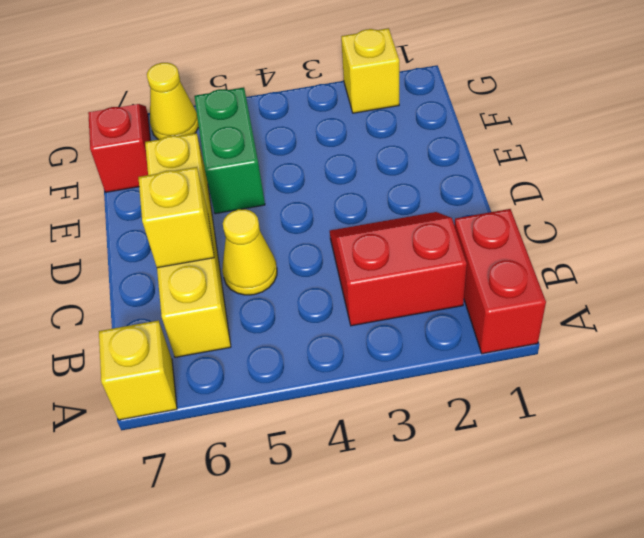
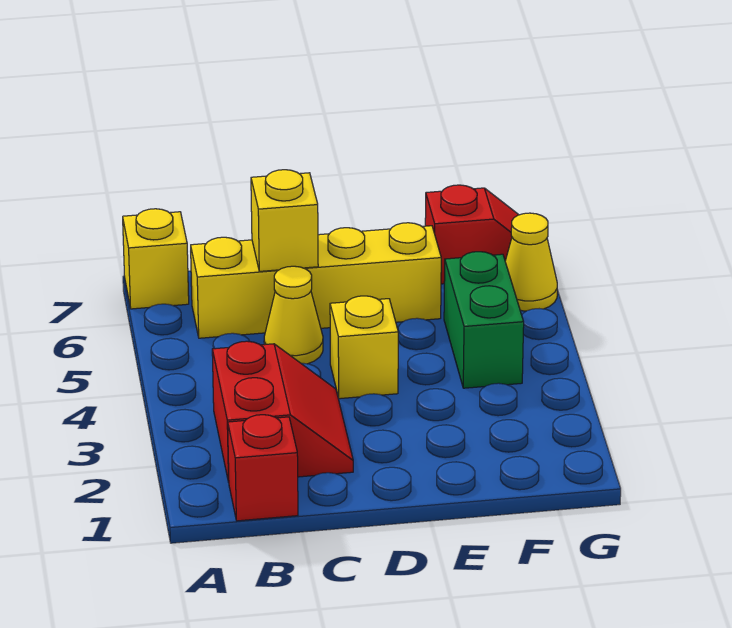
red brick A1:B1 level 1 -> red brick B1 level 1
green brick E5:F5 level 1 -> green brick F4:F5 level 1
yellow brick G2 level 1 -> yellow brick D4 level 1

